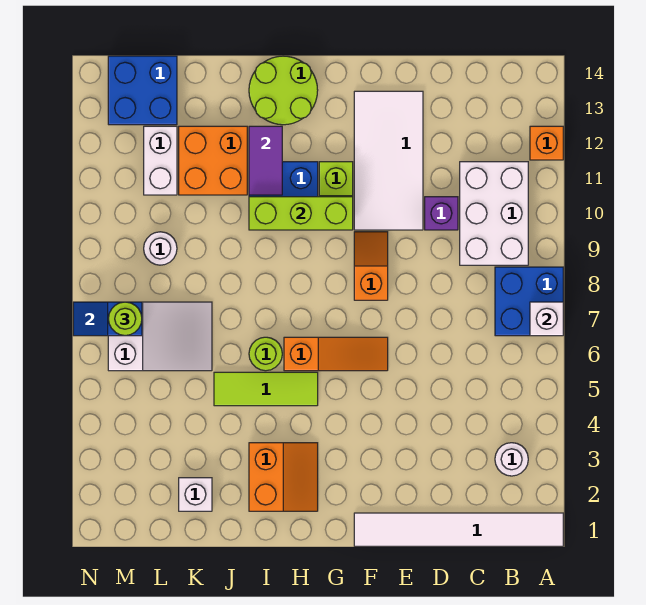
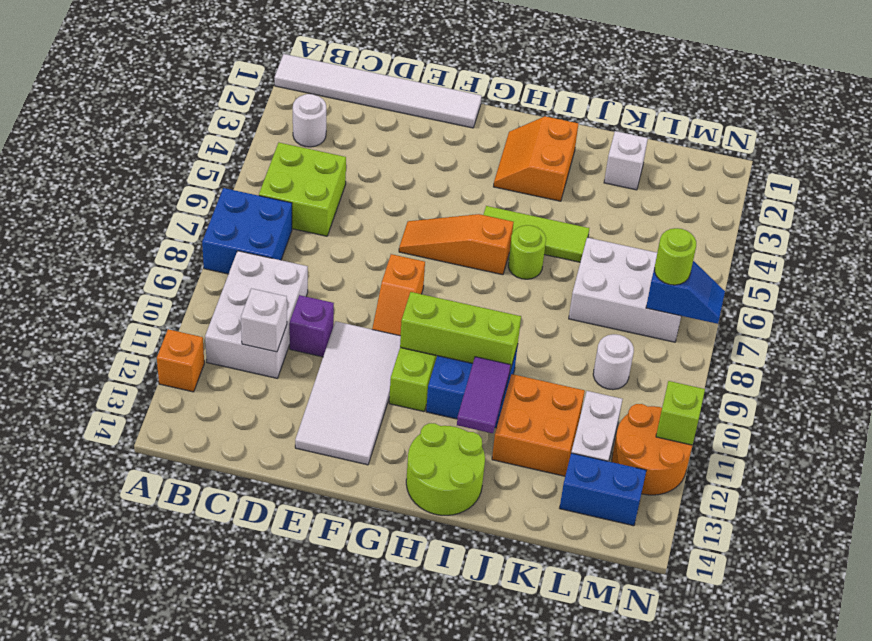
white brick A7 level 2 -> white brick C11 level 2
none -> lime brick B5:C6 level 1
white slope K6:M7 level 1 top M -> white brick K6:M7 level 1
blue brick L13:M14 level 1 -> blue brick L13:M13 level 1
none -> orange round brick M11:N12 level 1
none -> lime brick N11 level 2

